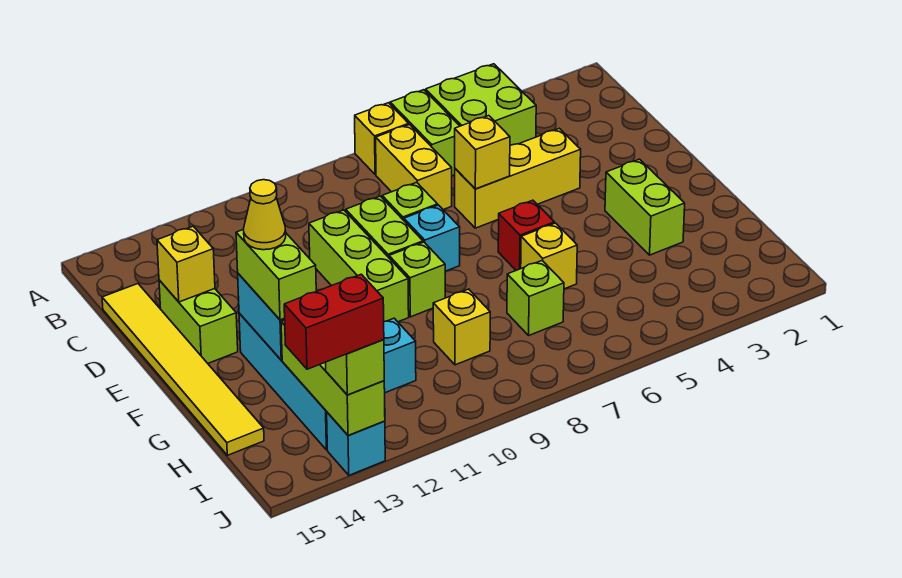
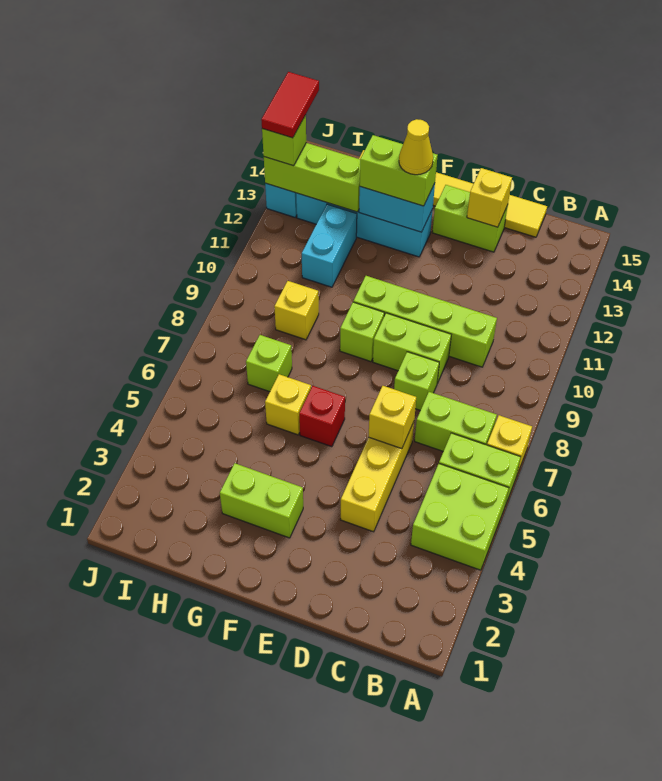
yellow brick B7:C7 level 1 -> lime brick B7:C7 level 1
lime brick D10:F10 level 1 -> lime brick C10:F10 level 1
cyan brick E8 level 1 -> none
red brick J13:J14 level 4 -> red tile J13:J14 level 4

